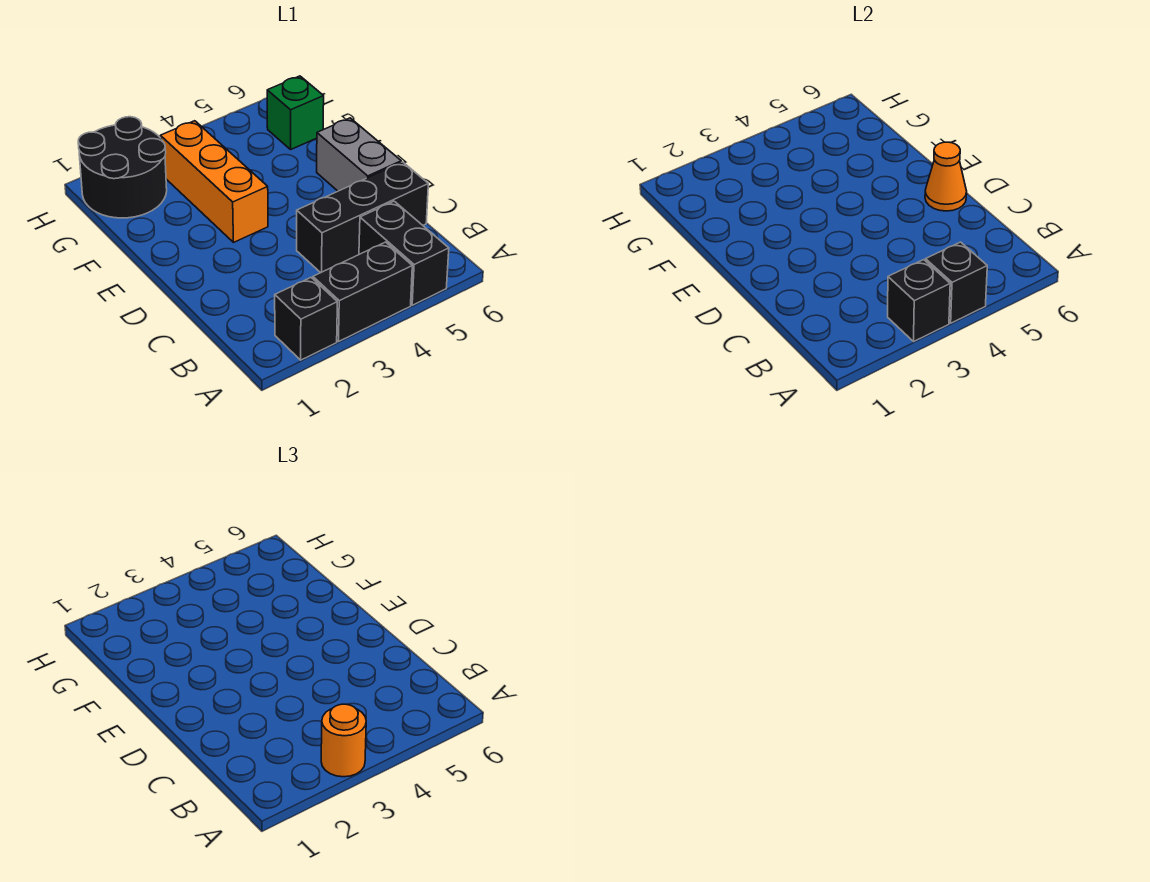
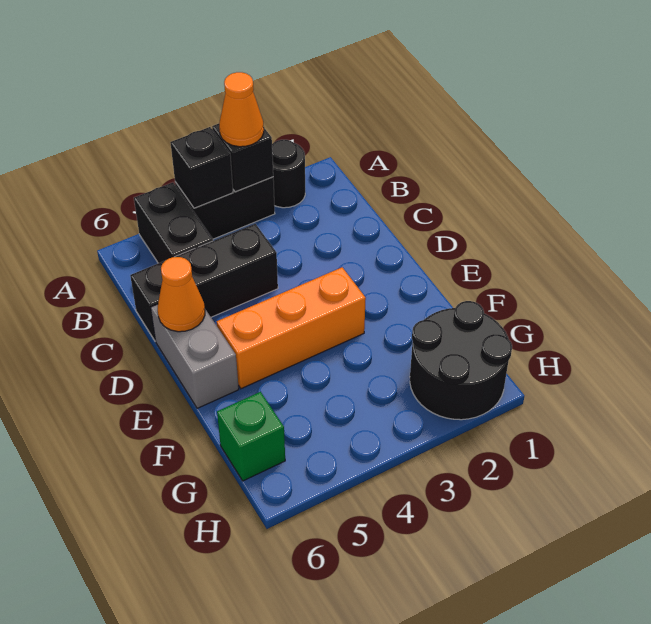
black brick A2 level 1 -> black round brick A2 level 1
orange round brick A3 level 3 -> orange cone A3 level 3
orange brick E3:G3 level 1 -> orange brick E3:E5 level 1

